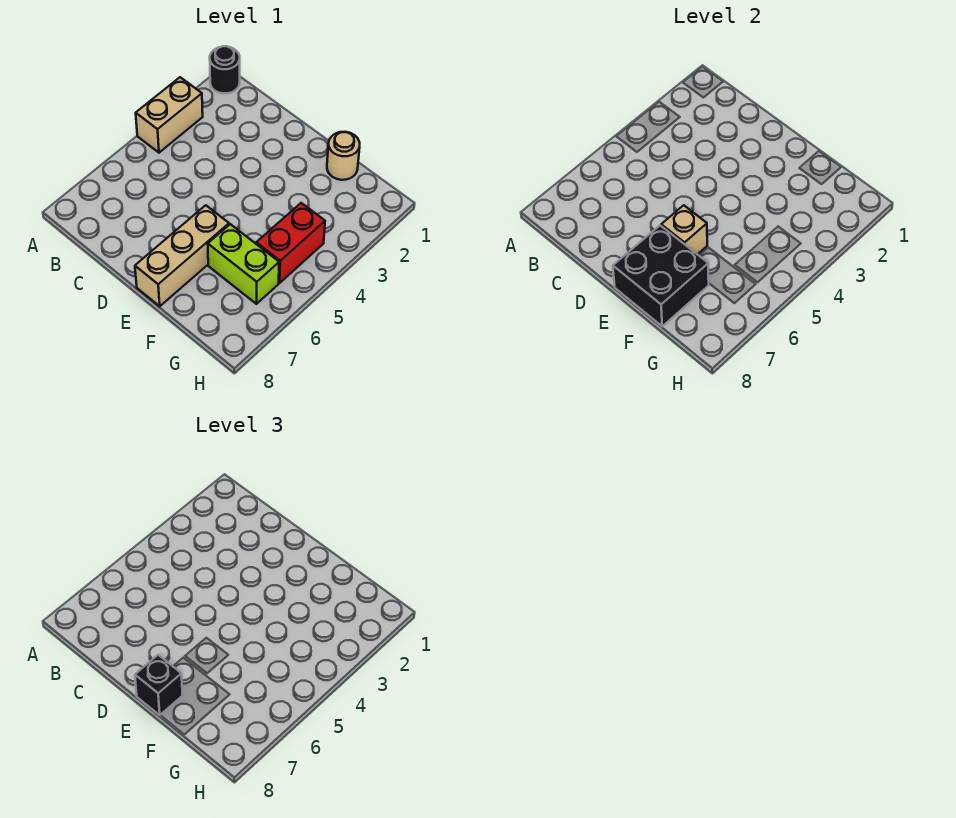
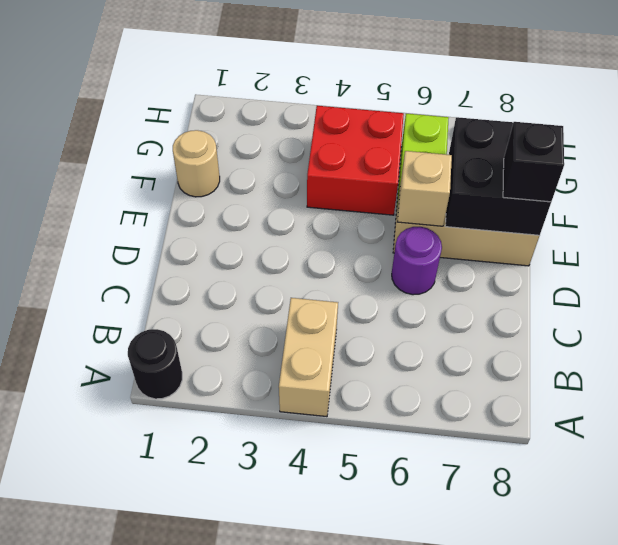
tan brick A3:A4 level 1 -> tan brick A4:B4 level 1
none -> purple round brick D6 level 1
red brick G4:G5 level 1 -> red brick F4:G5 level 1

